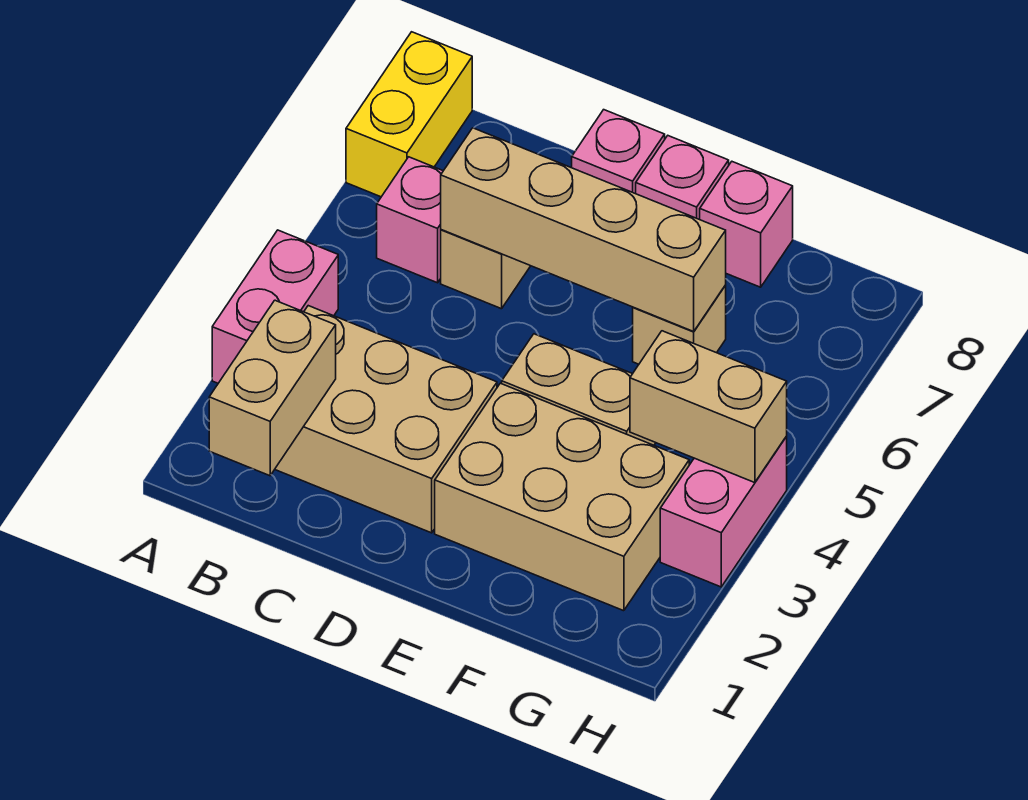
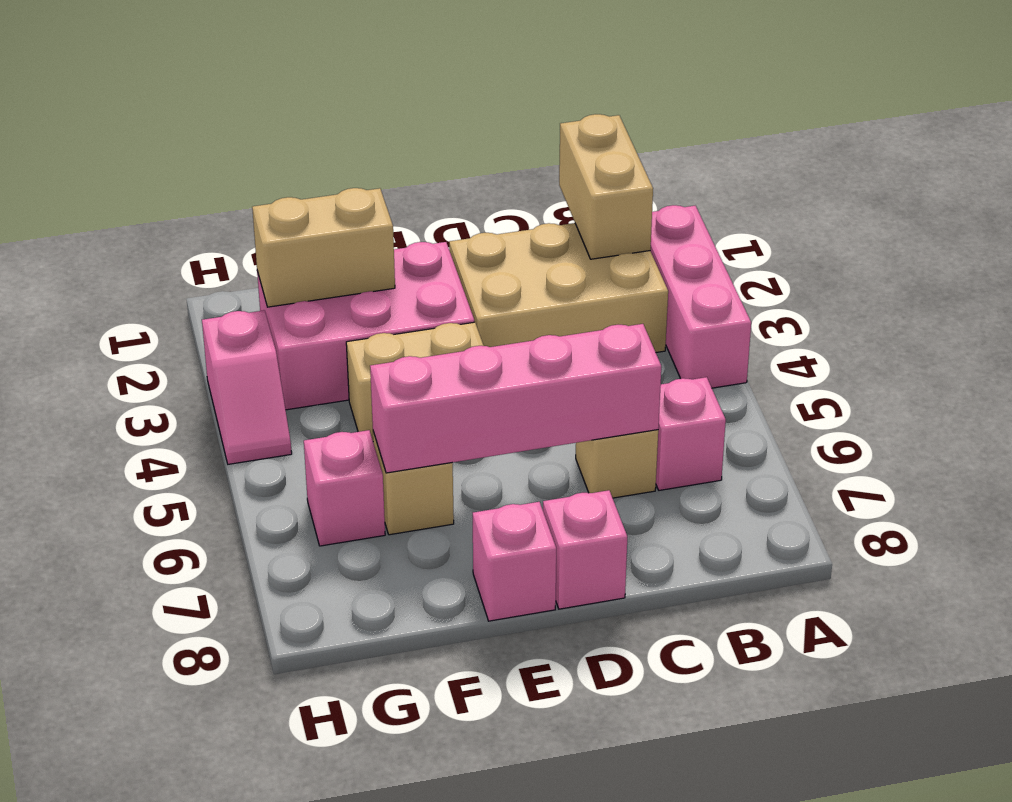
pink brick A3:A4 level 1 -> pink brick A2:A4 level 1
yellow brick A7:A8 level 1 -> none
tan brick C6:F6 level 2 -> pink brick C6:F6 level 2
tan brick E2:G3 level 1 -> pink brick E2:G3 level 1
pink brick F8 level 1 -> pink brick G6 level 1
tan brick G4:H4 level 2 -> tan brick F2:G2 level 2
pink brick H3:H4 level 1 -> pink slope H3:H4 level 1 top 3

